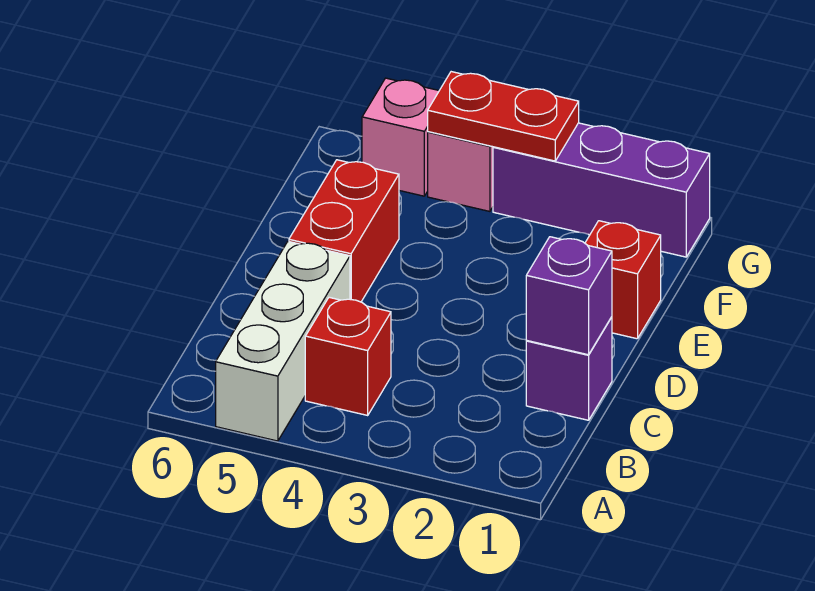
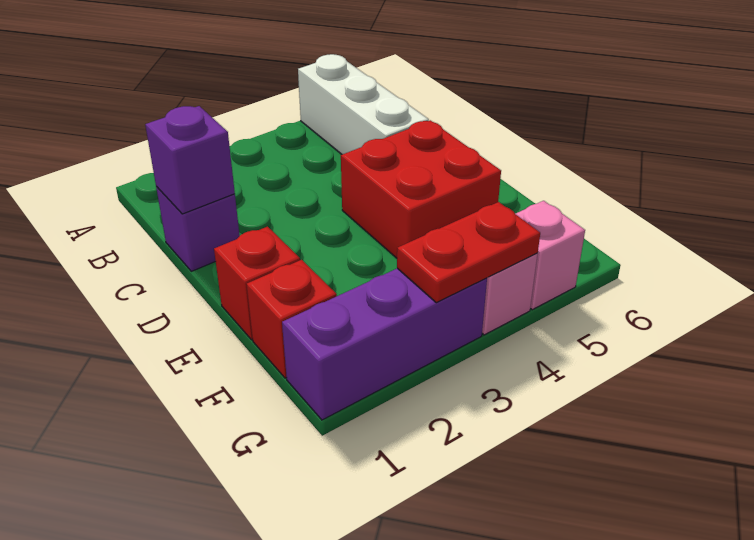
red brick B4 level 1 -> red brick F1 level 1
red brick D5:E5 level 1 -> red brick D4:E5 level 1

